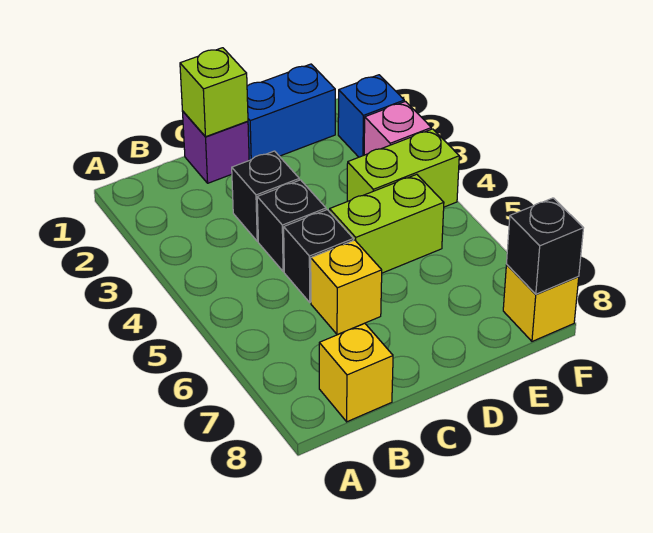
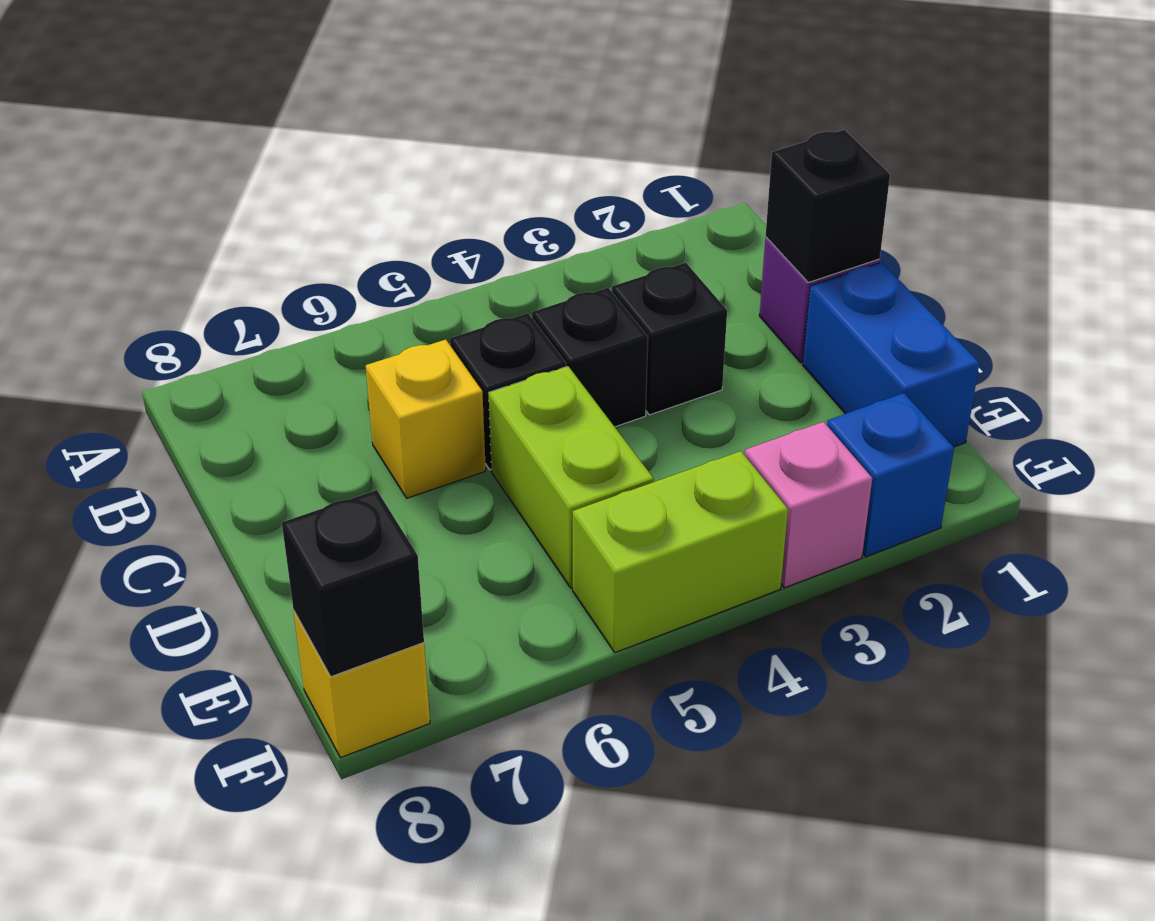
yellow brick B8 level 1 -> none
lime brick C1 level 2 -> black brick C1 level 2
lime brick E4:F4 level 1 -> lime brick F4:F5 level 1

